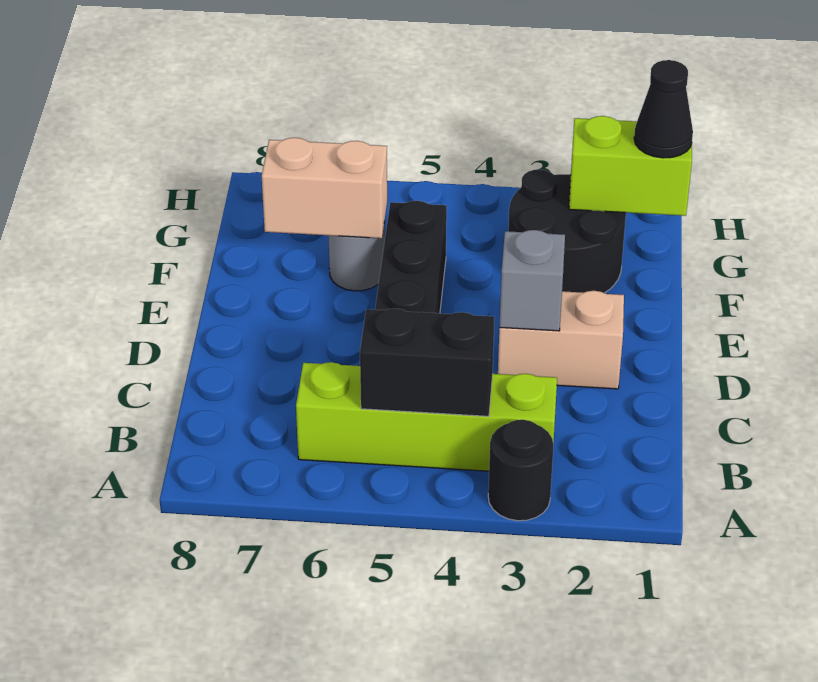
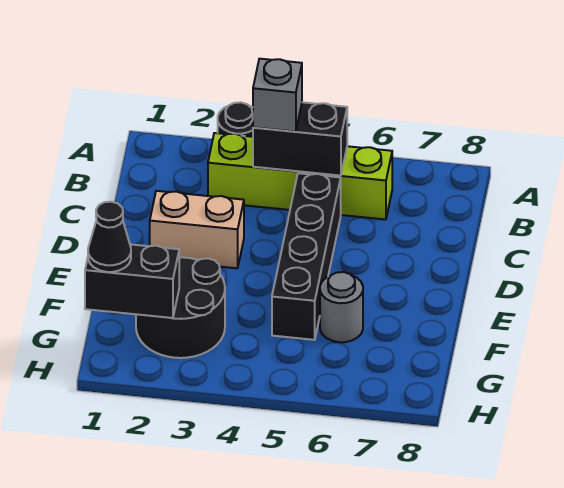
grey brick D3 level 2 -> grey brick B4 level 3
tan brick F6:F7 level 2 -> none
lime brick G1:G2 level 2 -> black brick G1:G2 level 2

